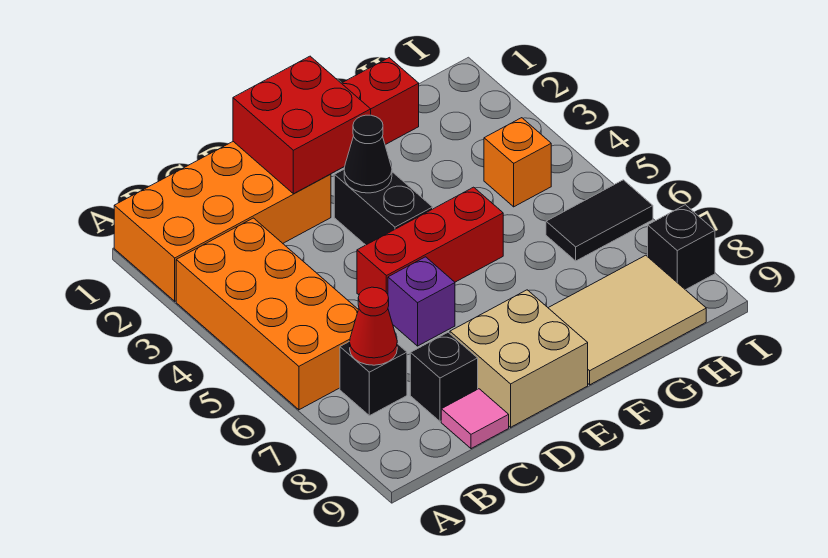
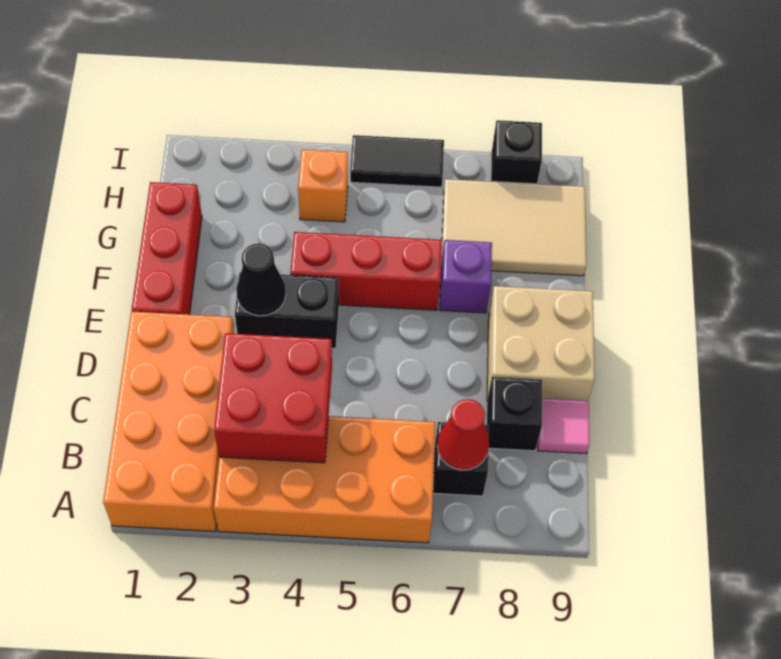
red brick D1:E2 level 2 -> red brick B3:C4 level 2
red brick D5:F5 level 1 -> red brick F4:F6 level 1
purple brick D6 level 1 -> purple brick F7 level 1
tan tile F8:H9 level 1 -> tan tile G7:H9 level 1
black tile H6:I6 level 1 -> black tile I5:I6 level 1

